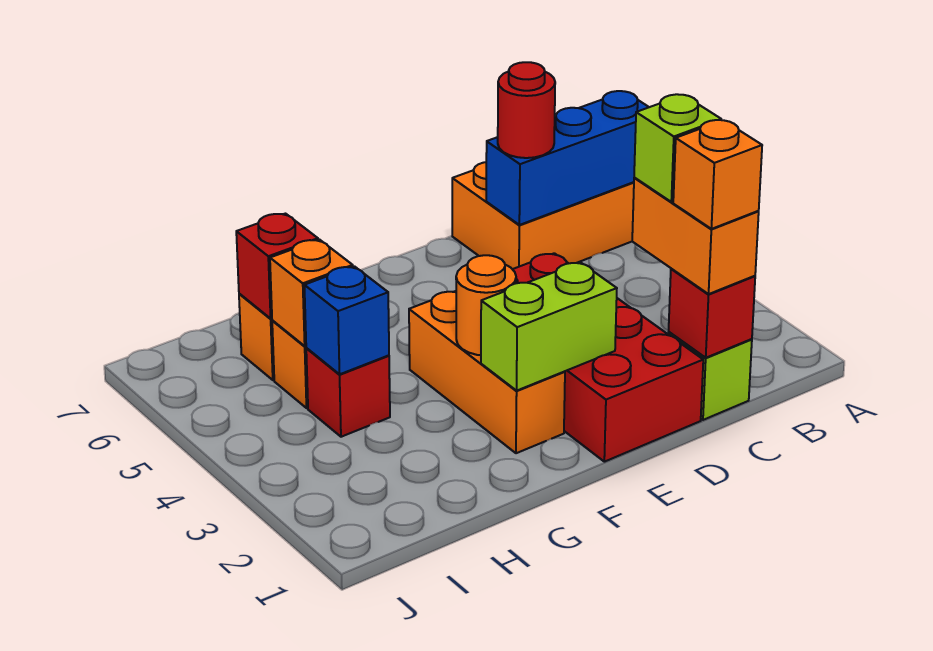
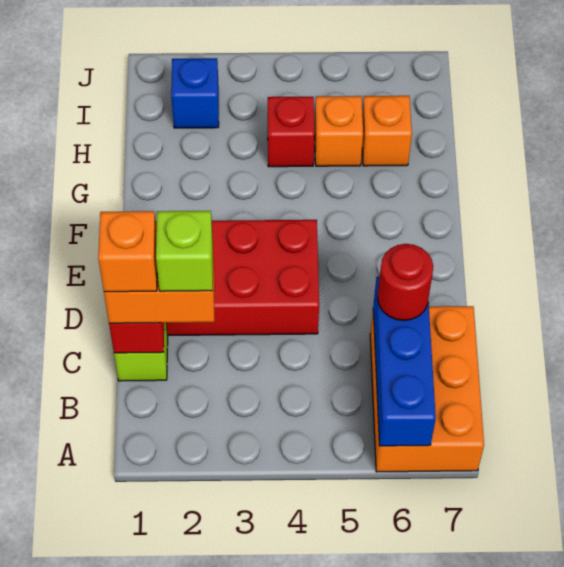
lime brick E2:F2 level 2 -> none
orange brick F2:F4 level 1 -> none
orange round brick F3 level 2 -> none
blue brick H4 level 2 -> blue brick I2 level 1
orange brick H5 level 2 -> none
red brick H6 level 2 -> none

